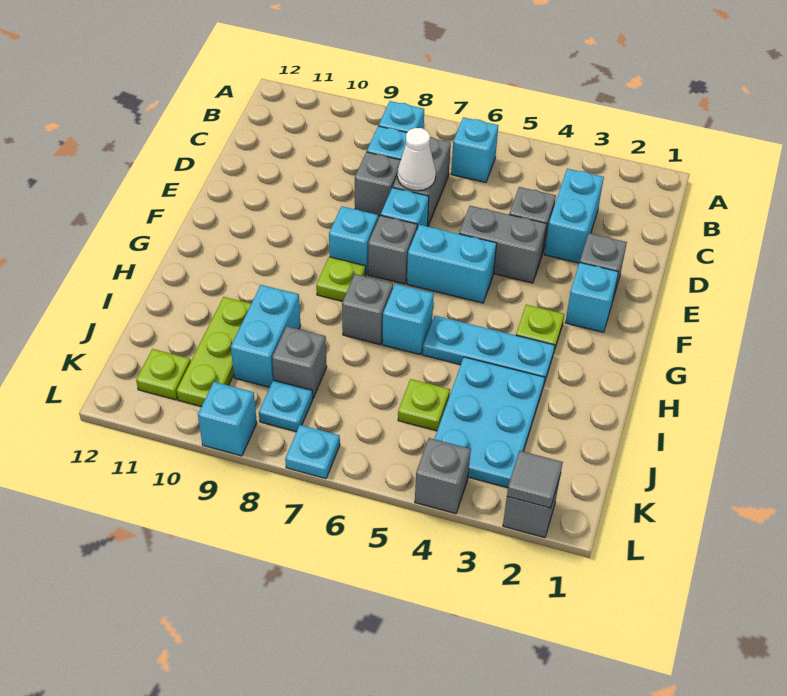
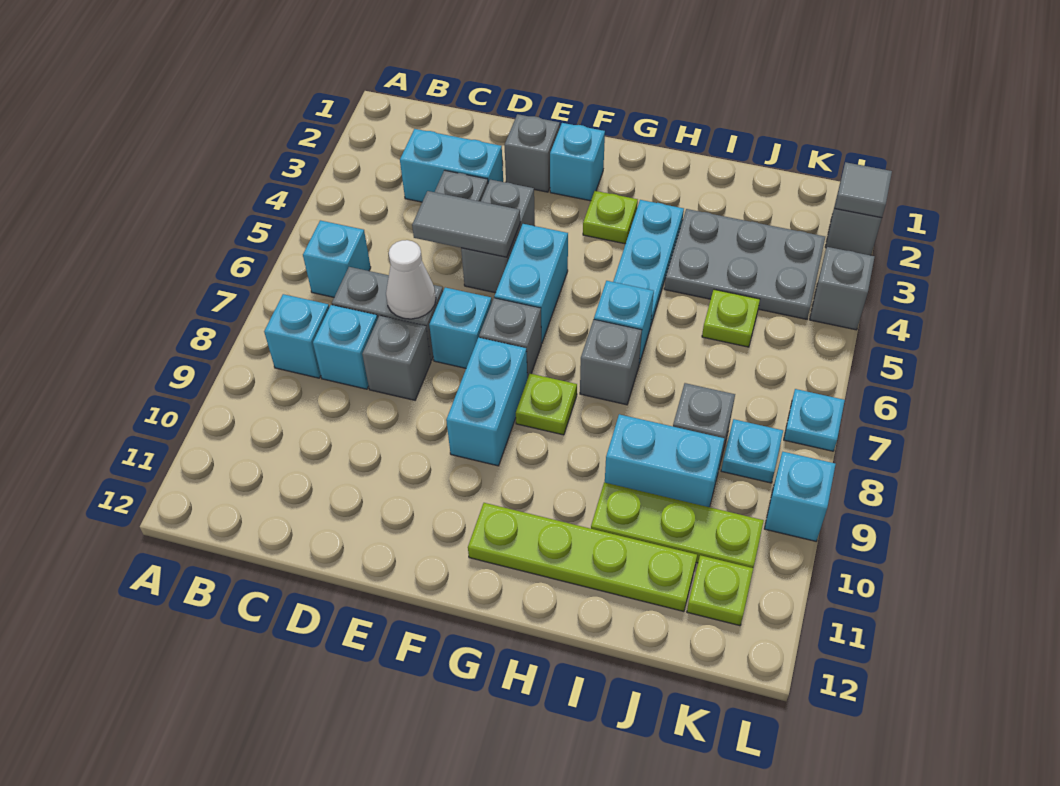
none -> grey tile D5:E5 level 2
cyan brick F8 level 1 -> cyan brick F8:F9 level 1
none -> lime plate G11:J11 level 1
cyan plate I3:K4 level 1 -> grey plate I3:K4 level 1

